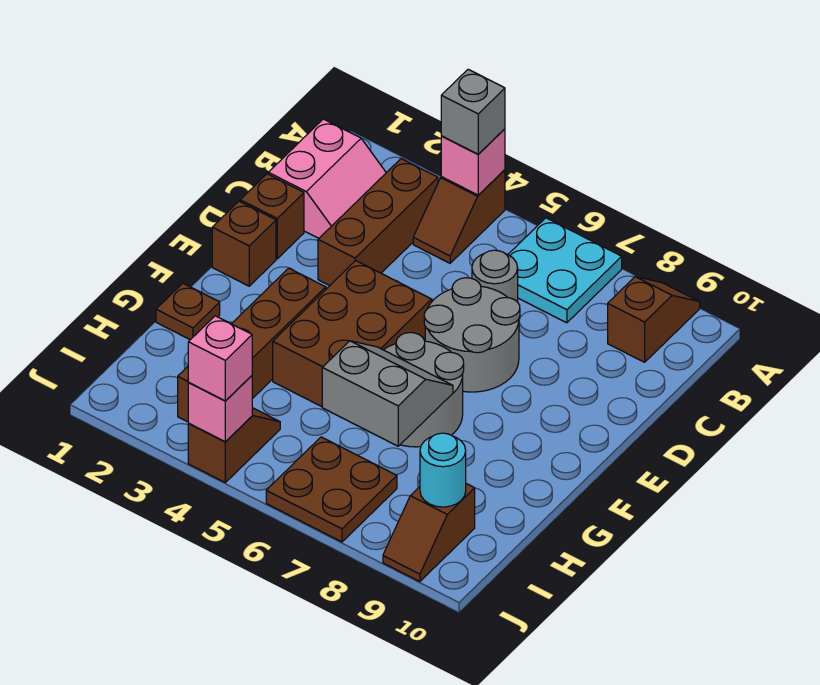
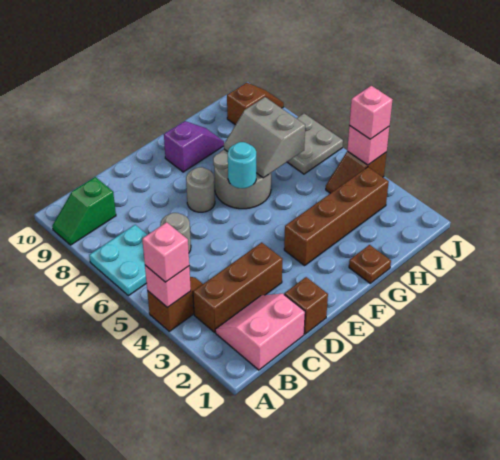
grey brick A4 level 3 -> pink brick A4 level 3
brown slope A9:B9 level 1 top B -> green slope A9:B9 level 1 top B
grey round brick D6:E7 level 1 -> grey round brick E7 level 1
brown brick E1 level 1 -> none
brown brick E4:G5 level 1 -> none
none -> purple slope F9:G9 level 1 top F
brown plate I6:J7 level 1 -> grey plate I6:J7 level 1
cyan round brick I9 level 2 -> cyan round brick F6 level 2

